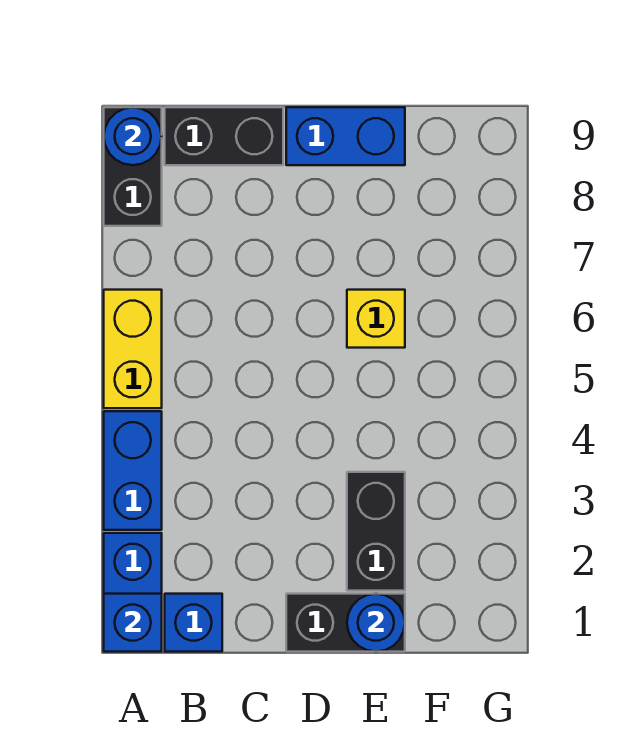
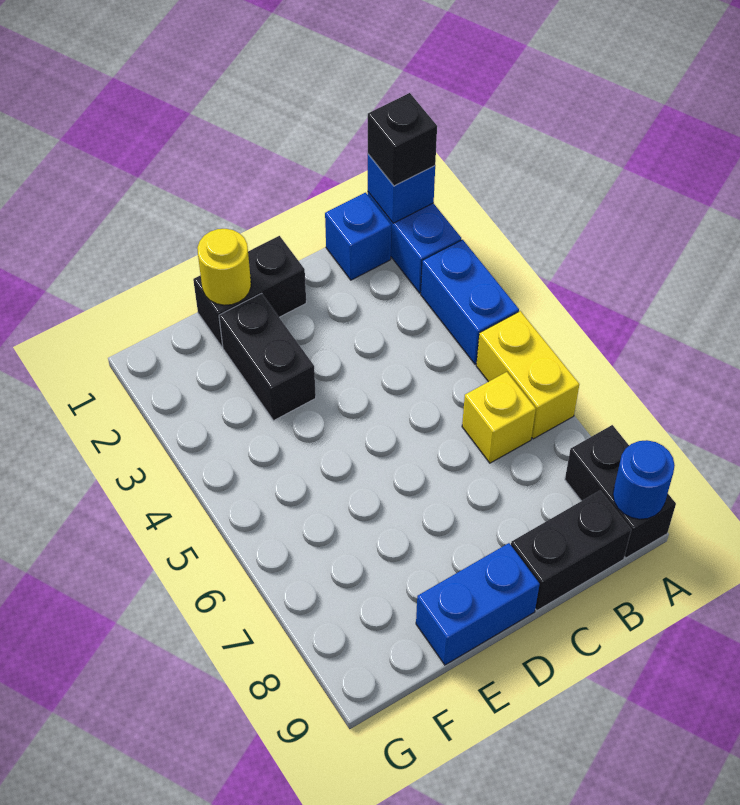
none -> black brick A1 level 3
blue round brick E1 level 2 -> yellow round brick E1 level 2
yellow brick E6 level 1 -> yellow brick B6 level 1

